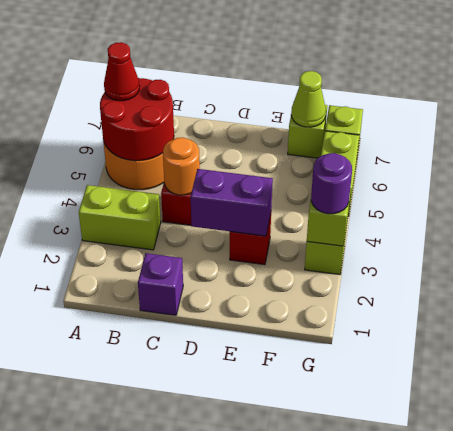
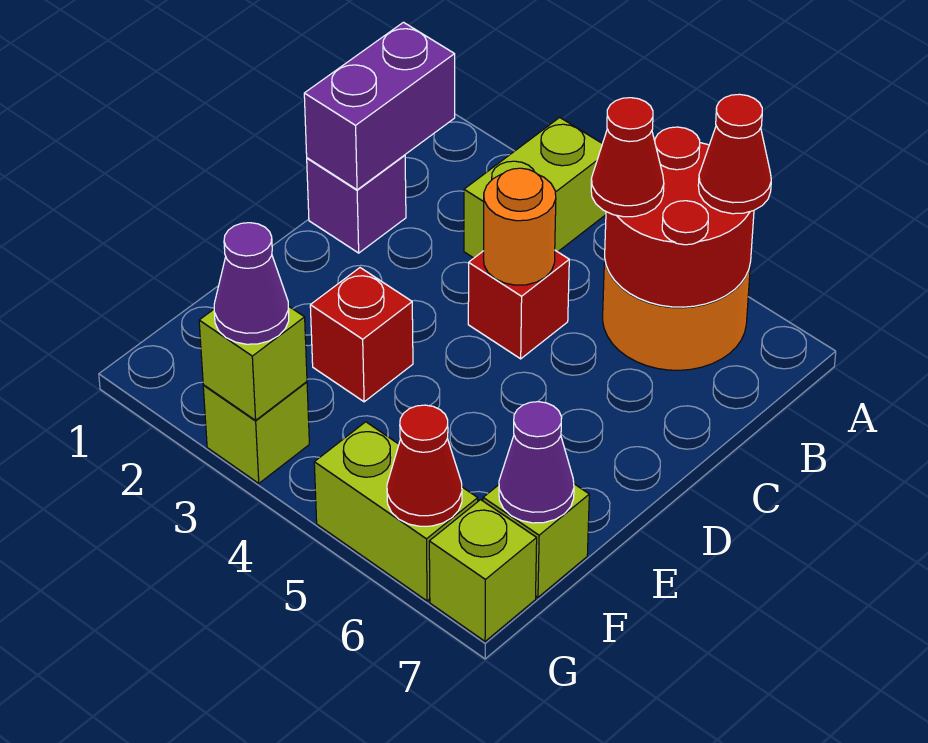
none -> red cone B5 level 3
purple brick D3:E3 level 2 -> purple brick B1:C1 level 2
lime cone F7 level 2 -> purple cone F7 level 2
purple round brick G3 level 3 -> purple cone G3 level 3
none -> red cone G6 level 2

